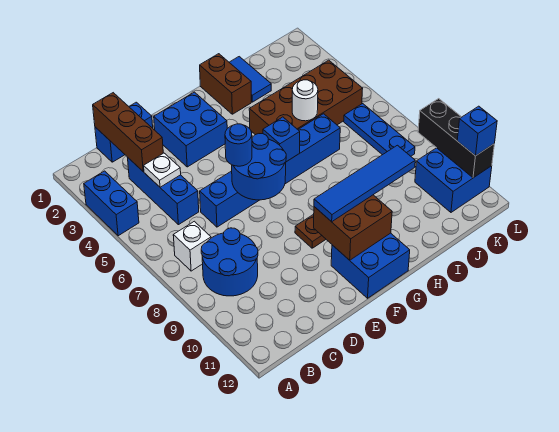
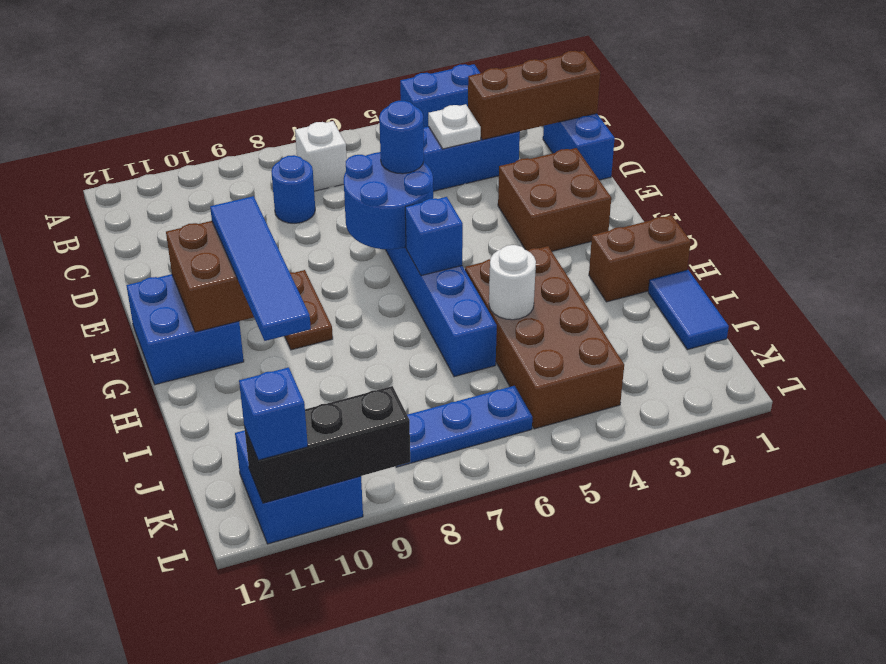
blue round brick B8:C9 level 1 -> blue round brick C8 level 1
blue brick E2:F3 level 1 -> brown brick E2:F3 level 1
blue tile I1:I2 level 1 -> blue tile I1:J1 level 1

